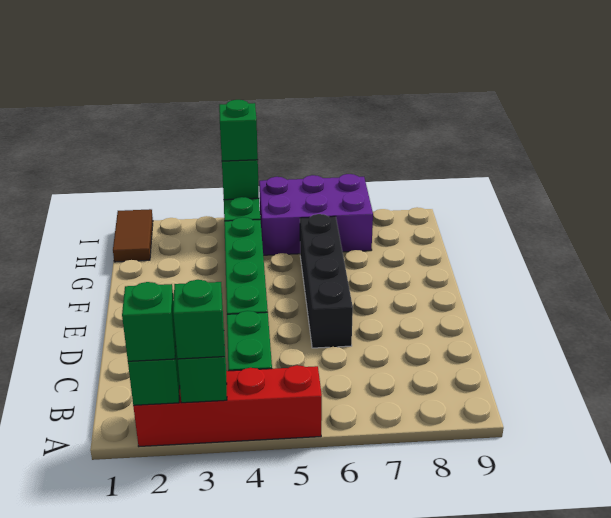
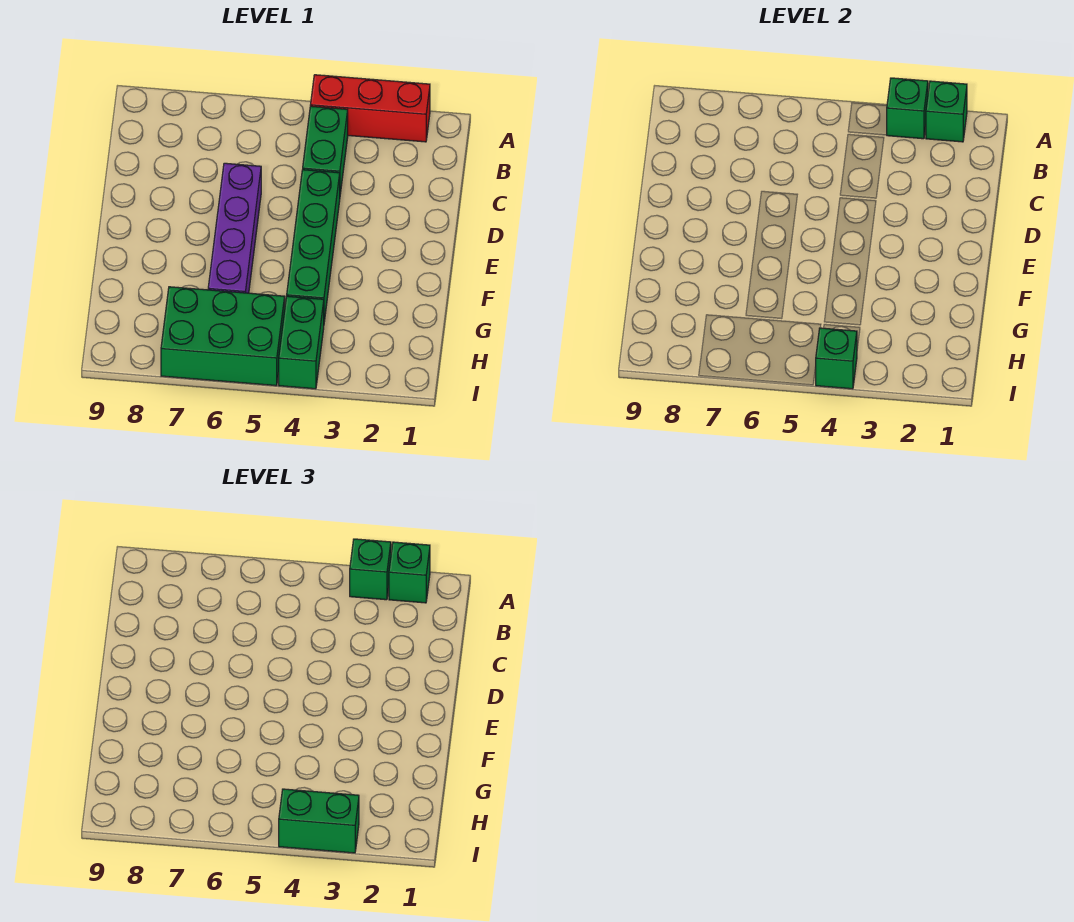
red brick A2:A5 level 1 -> red brick A2:A4 level 1
black brick D6:G6 level 1 -> purple brick D6:G6 level 1
brown tile H1:I1 level 1 -> none
purple brick H5:I7 level 1 -> green brick H5:I7 level 1
green brick I4 level 3 -> green brick I3:I4 level 3

